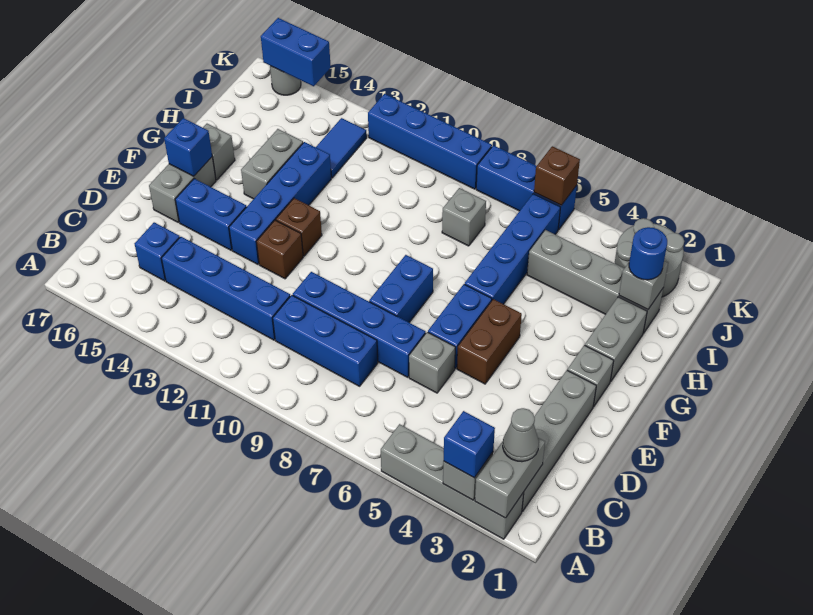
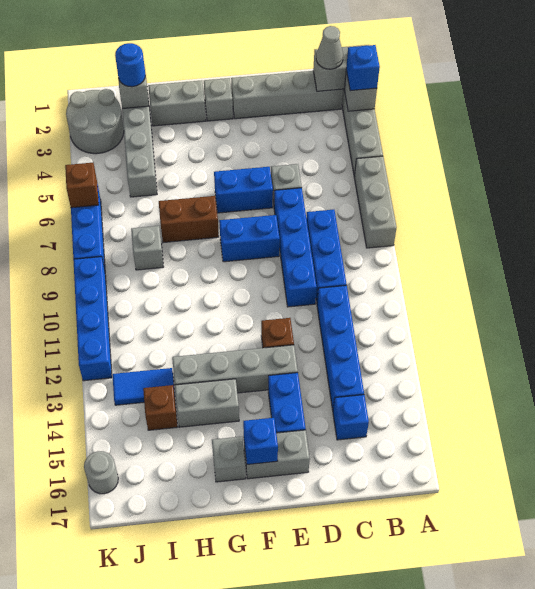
none -> grey brick A6:A8 level 1
brown brick E5:F5 level 1 -> brown brick G7:H7 level 1
blue brick E13:H13 level 1 -> grey brick E13:H13 level 1
brown brick F12 level 1 -> brown brick I14 level 1
blue brick G6:J6 level 1 -> none
blue brick K15:K16 level 2 -> none

